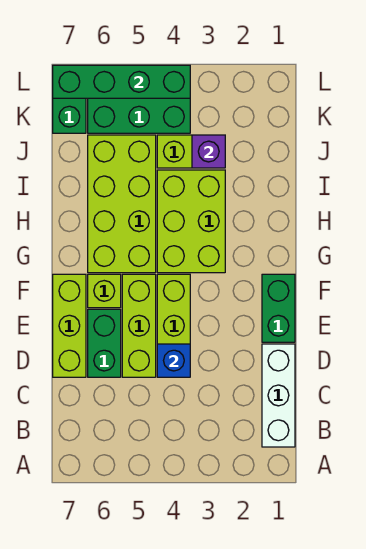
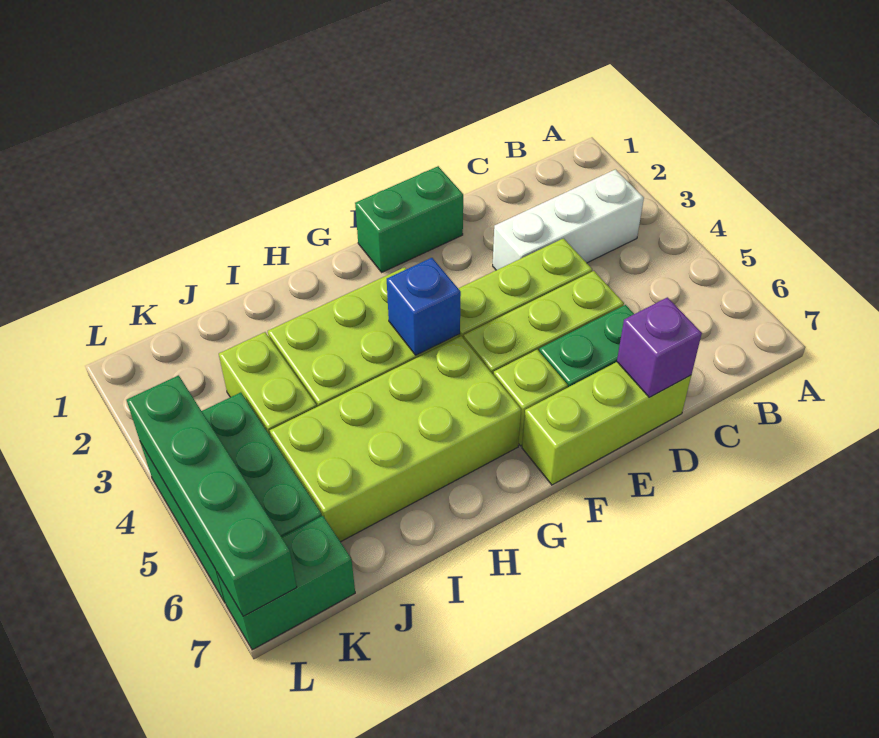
white brick B1:D1 level 1 -> white brick B3:D3 level 1
blue brick D4 level 2 -> blue brick G4 level 2
purple brick J3 level 2 -> purple brick D7 level 2

